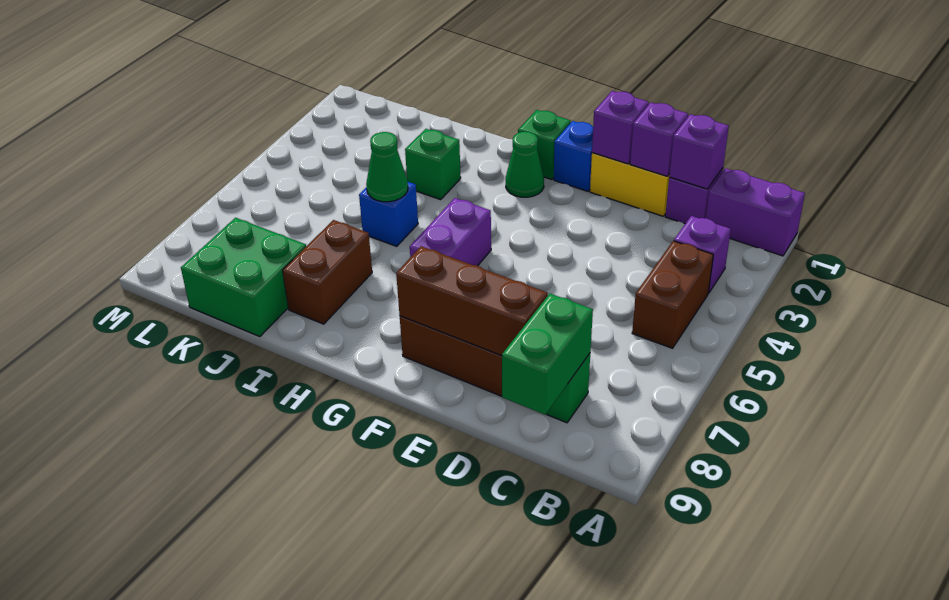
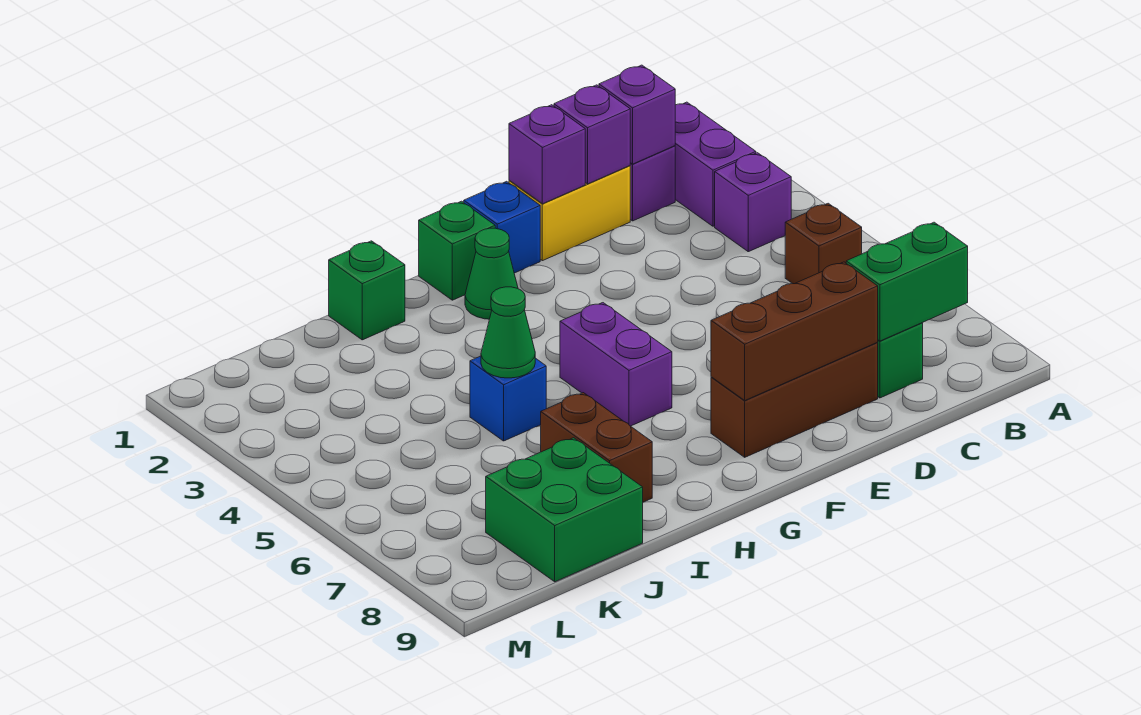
purple brick A1:B1 level 1 -> purple brick B1:B2 level 1
brown brick B4:B5 level 1 -> brown brick B5 level 1
green brick C8:C9 level 2 -> green brick B8:C8 level 2
green brick I3 level 1 -> green brick I1 level 1

